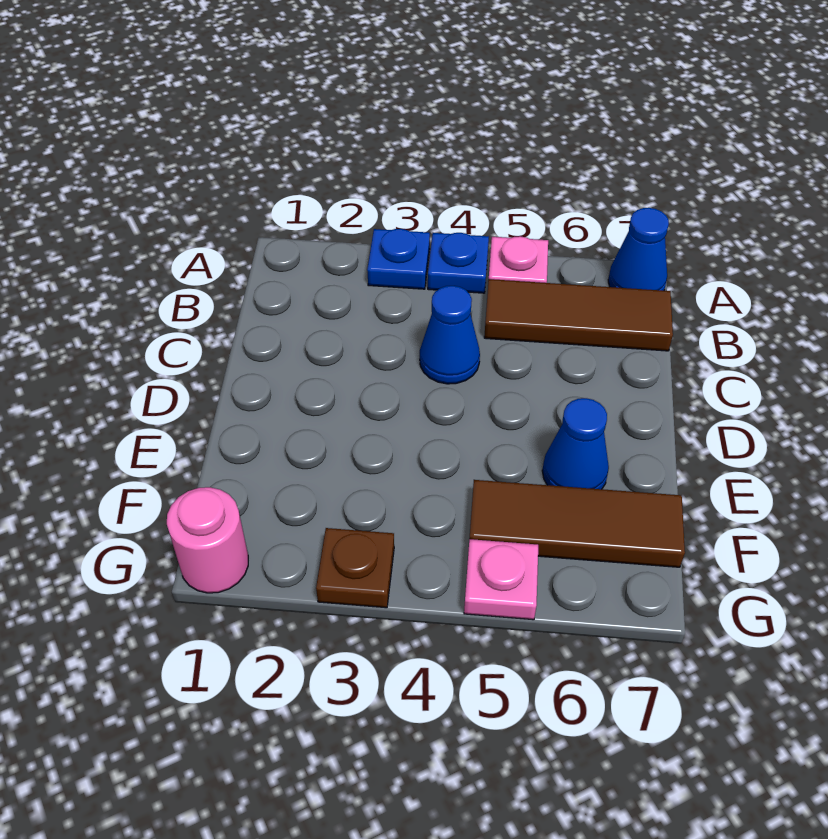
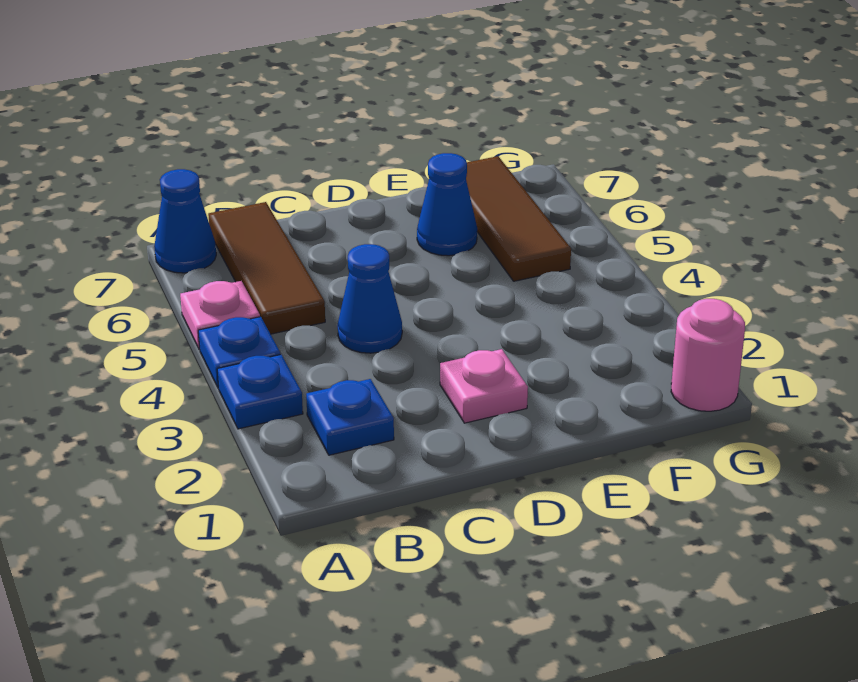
none -> blue plate B2 level 1
brown plate G3 level 1 -> none
pink plate G5 level 1 -> pink plate D2 level 1

